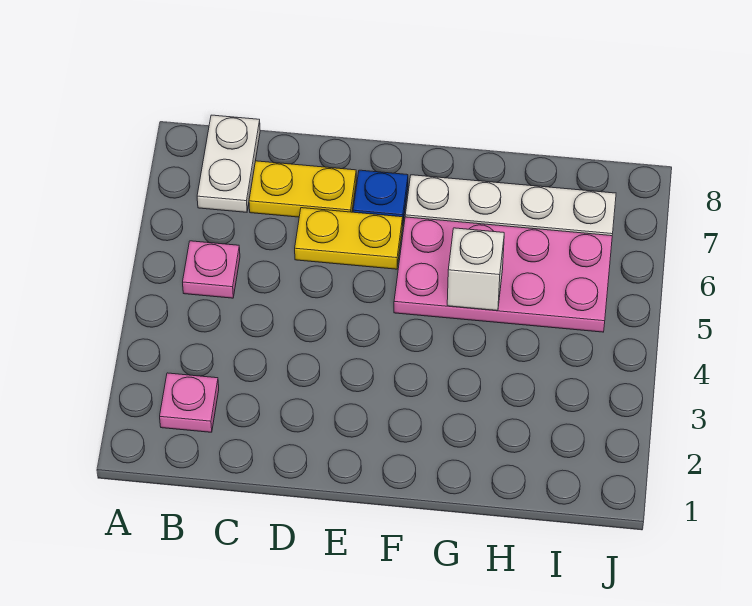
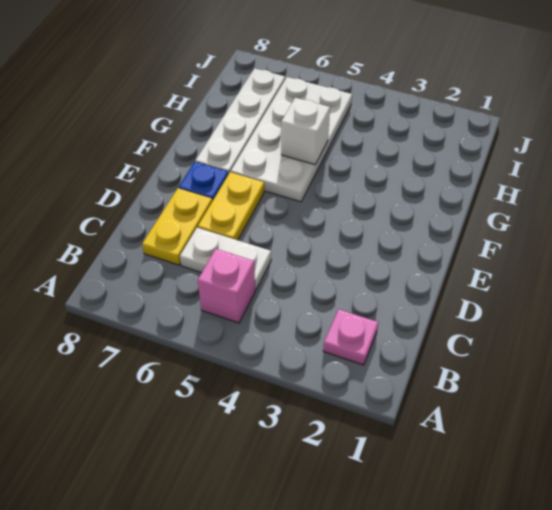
pink plate B5 level 1 -> pink brick B5 level 1
white plate B7:B8 level 1 -> white plate C5:C6 level 1
pink plate F5:I6 level 1 -> white plate F5:I6 level 1

